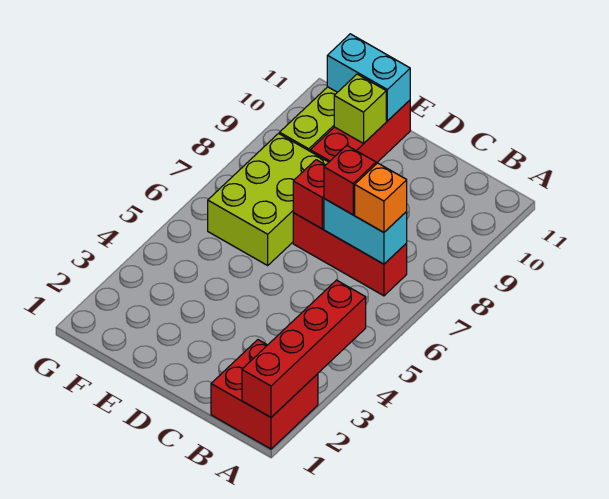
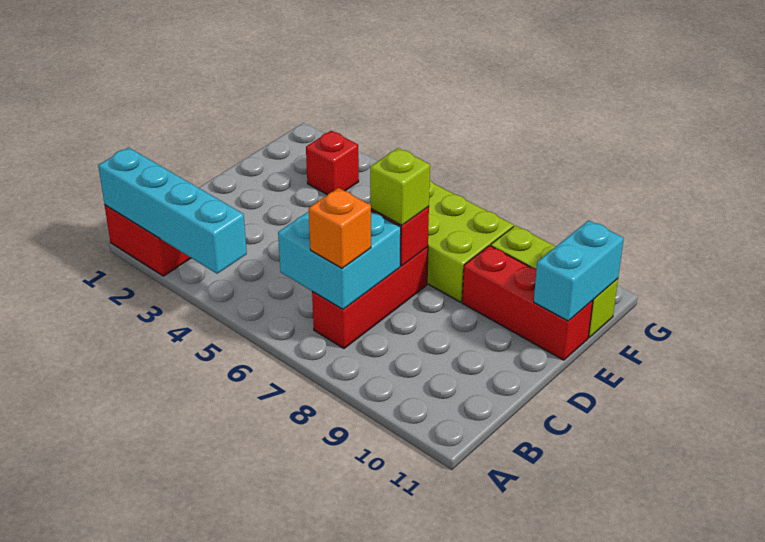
red brick A1:A4 level 2 -> cyan brick A1:A4 level 2
cyan brick B7:C7 level 2 -> cyan brick B6:C7 level 2
red brick C7 level 3 -> red brick F3 level 1
lime brick E10 level 2 -> lime brick D7 level 3

